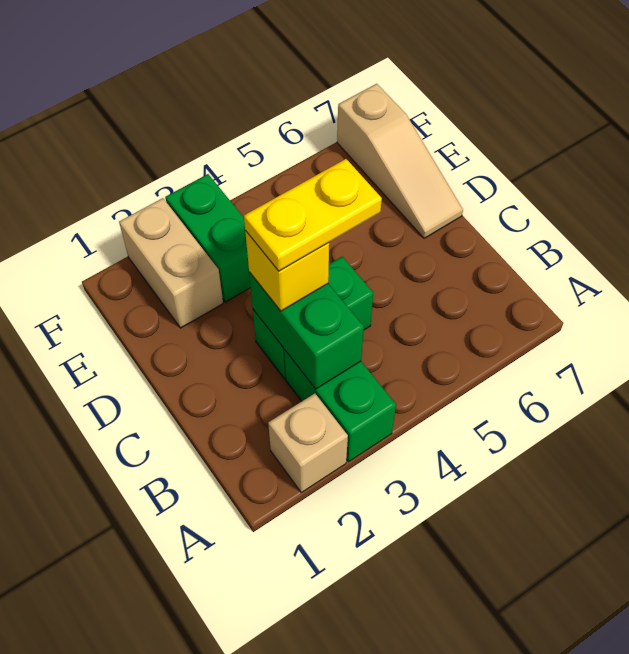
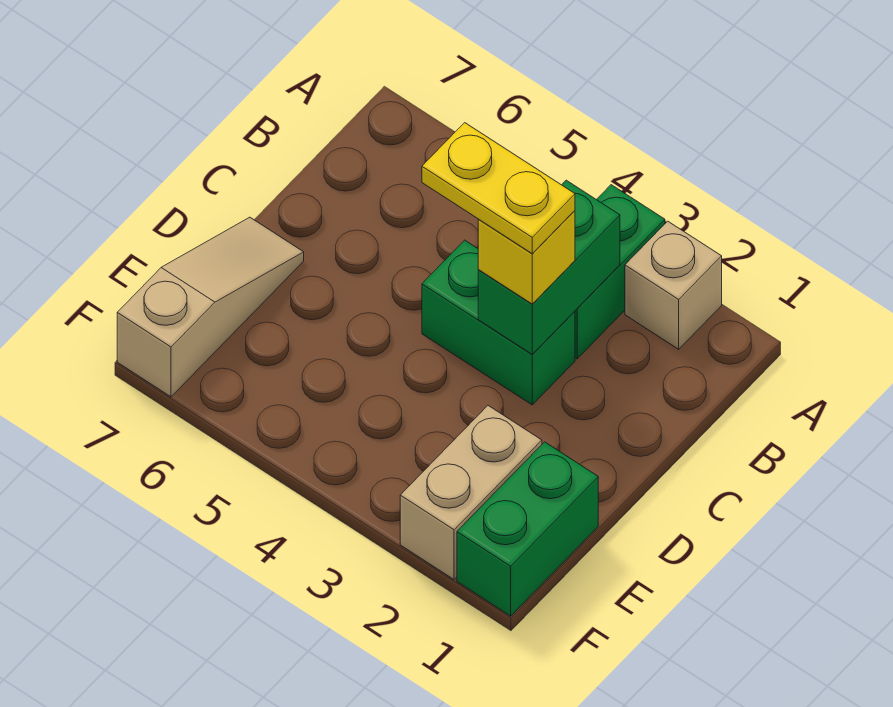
green brick E3:F3 level 1 -> green brick E1:F1 level 1

